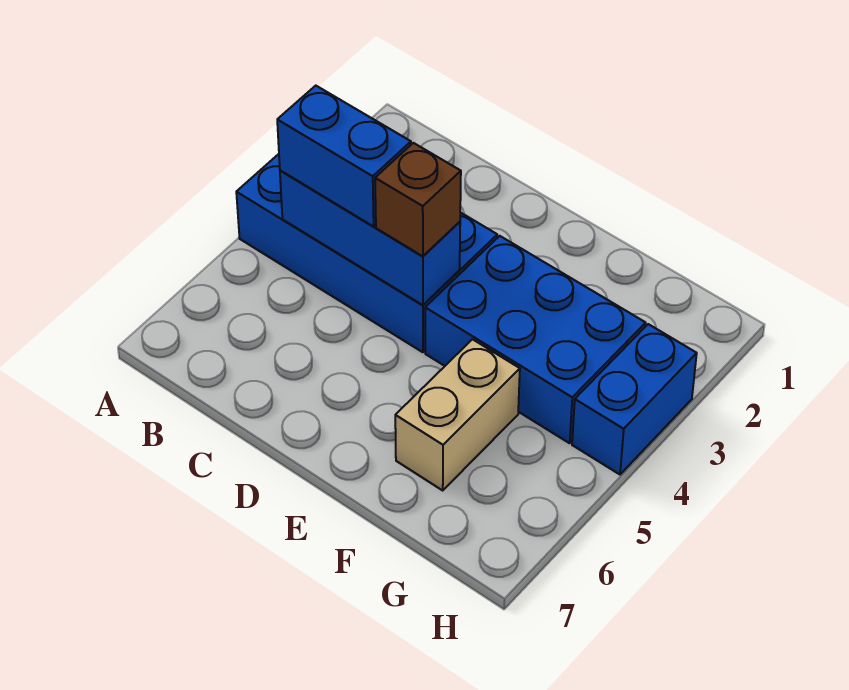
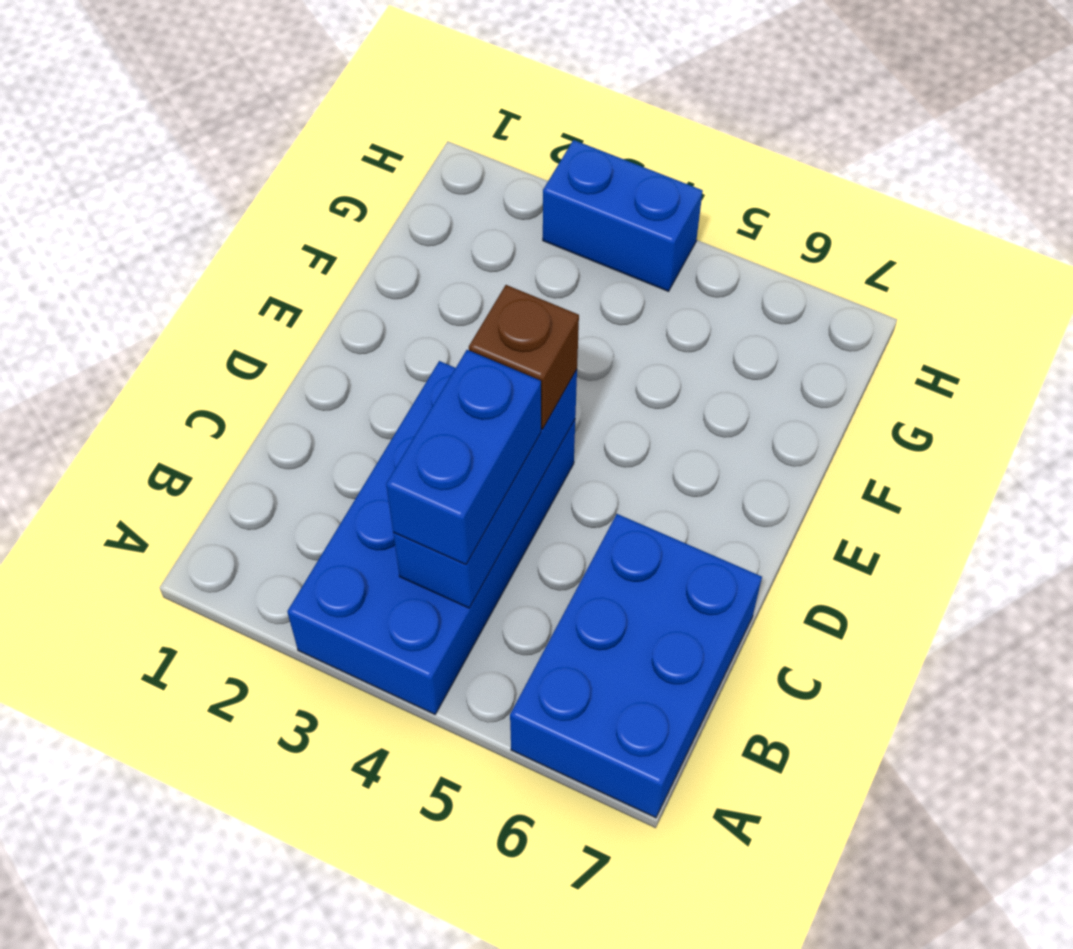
blue brick E3:G4 level 1 -> blue brick A6:C7 level 1
tan brick F5:F6 level 1 -> none

